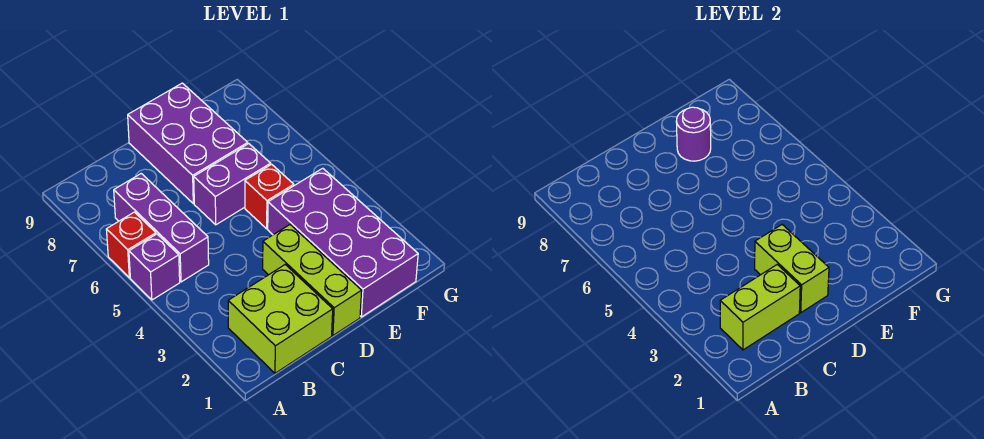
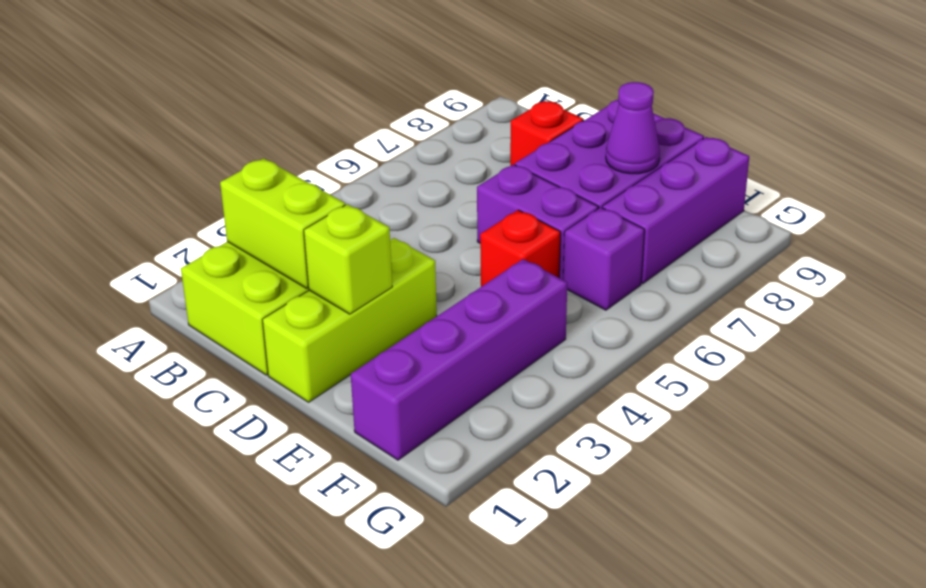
purple brick A5 level 1 -> purple brick F6 level 1
red brick A6 level 1 -> red brick C8 level 1
purple brick B5:B7 level 1 -> purple brick F7:F9 level 1
lime brick D2:D3 level 2 -> lime brick D2 level 2
purple brick E1:F4 level 1 -> purple brick F1:F4 level 1
purple round brick E8 level 2 -> purple cone E8 level 2

